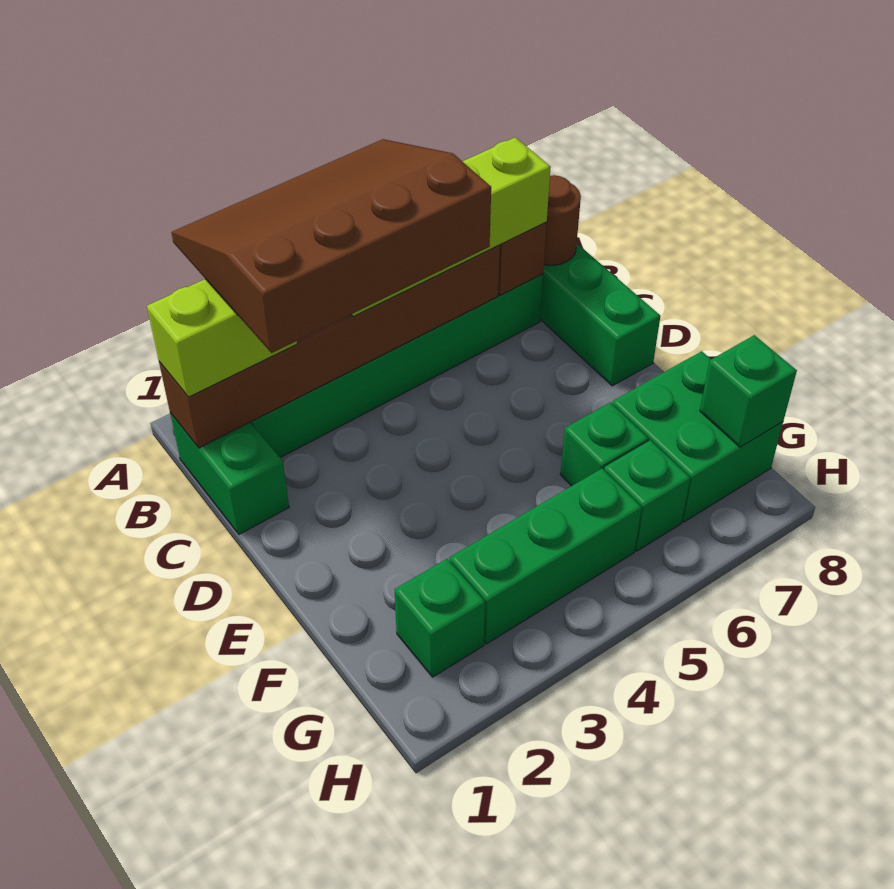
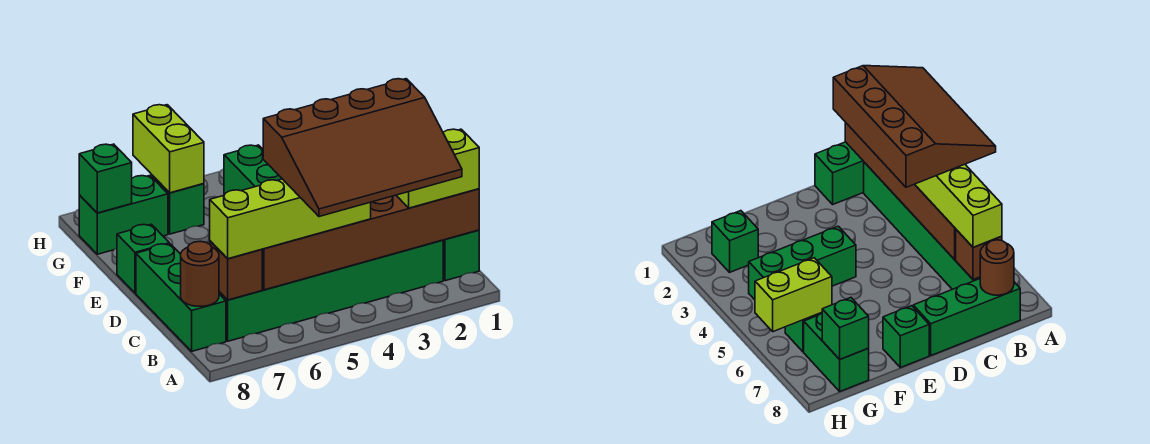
green brick F6 level 1 -> green brick E8 level 1
green brick F7:G8 level 1 -> green brick G7:G8 level 1
green brick G3:G5 level 1 -> green brick E4:G4 level 1
none -> lime brick G6:H6 level 2

